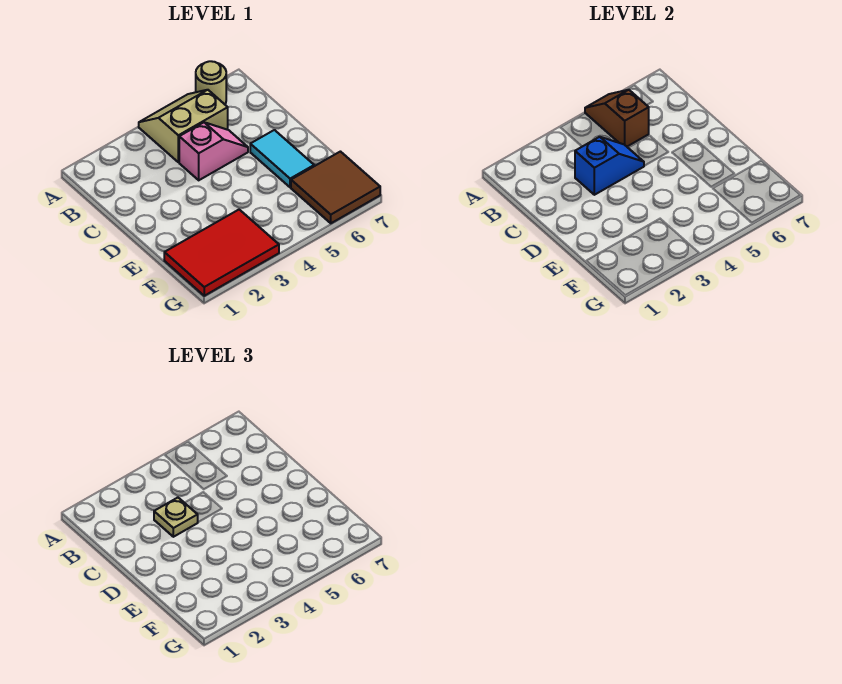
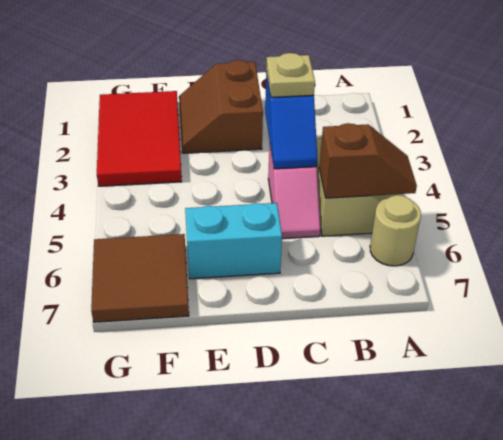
none -> brown slope D1:E2 level 1 top D
cyan tile D6:E6 level 1 -> cyan brick D6:E6 level 1

